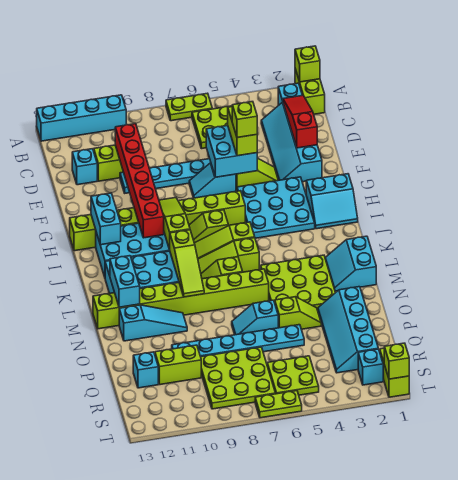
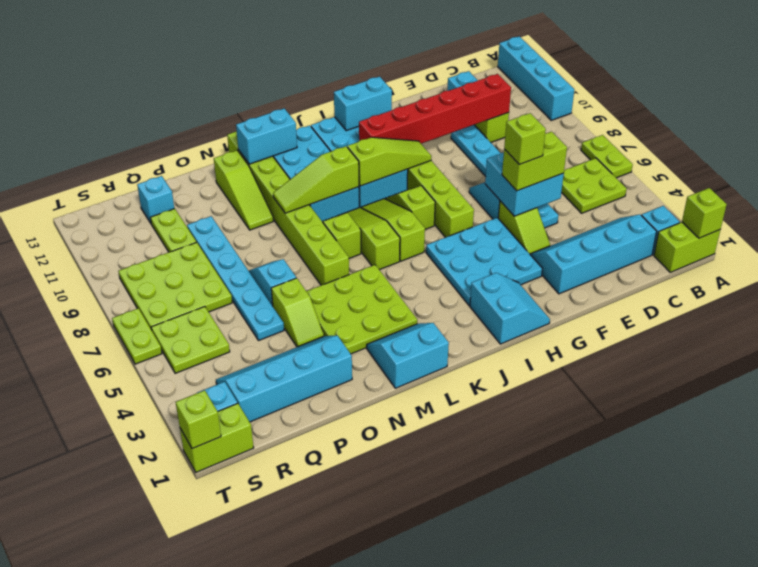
red slope C2:E2 level 2 top E -> none
cyan slope H1:I2 level 1 top H -> cyan slope H1:I2 level 1 top I
cyan slope N10:N12 level 1 top 12 -> lime slope N10:N12 level 1 top 12
lime brick Q10:Q11 level 1 -> lime plate Q10:Q11 level 1

